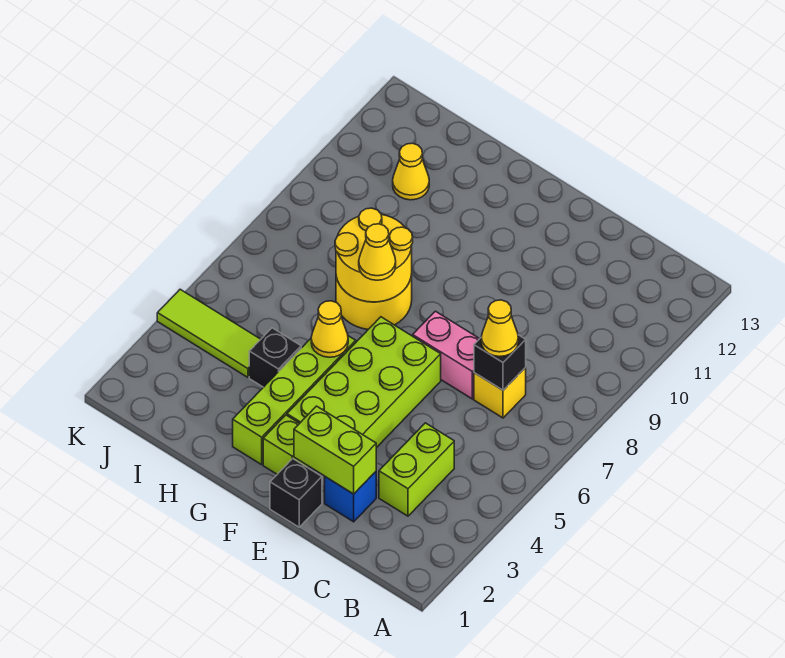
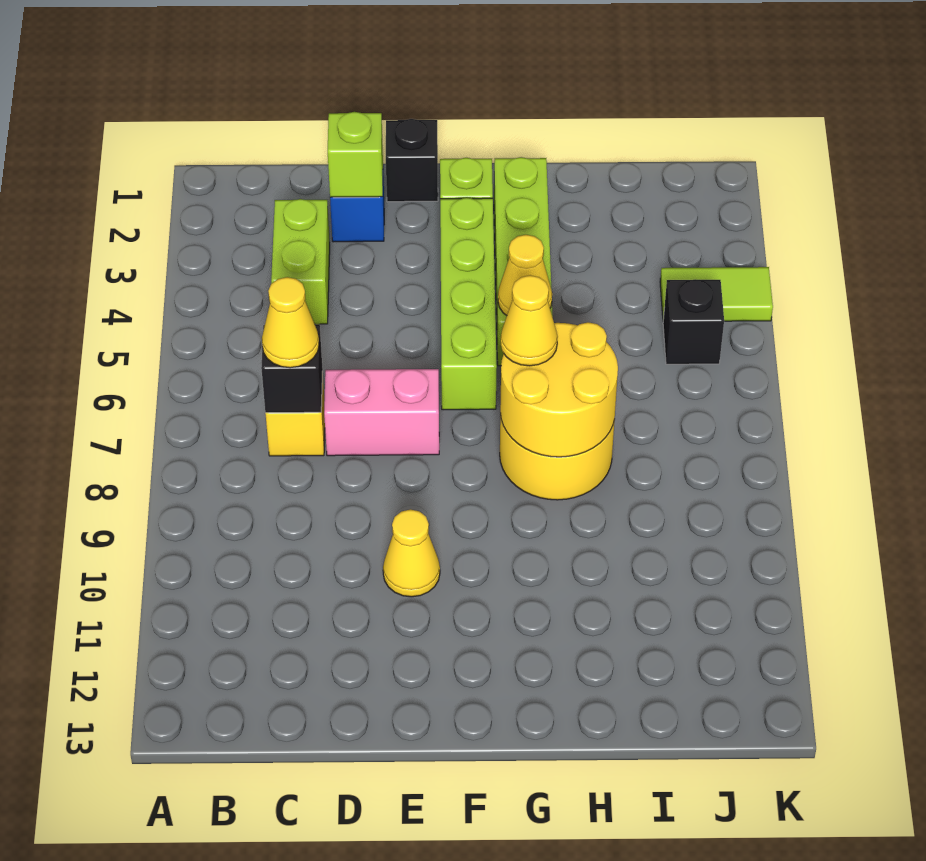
lime brick D2:E2 level 2 -> lime brick D2 level 2
lime brick E3:F6 level 1 -> lime brick F3:F6 level 1
black brick H4 level 1 -> black brick J5 level 1
lime tile I4:K4 level 1 -> lime tile J4:K4 level 1
yellow cone I11 level 1 -> yellow cone E10 level 1

